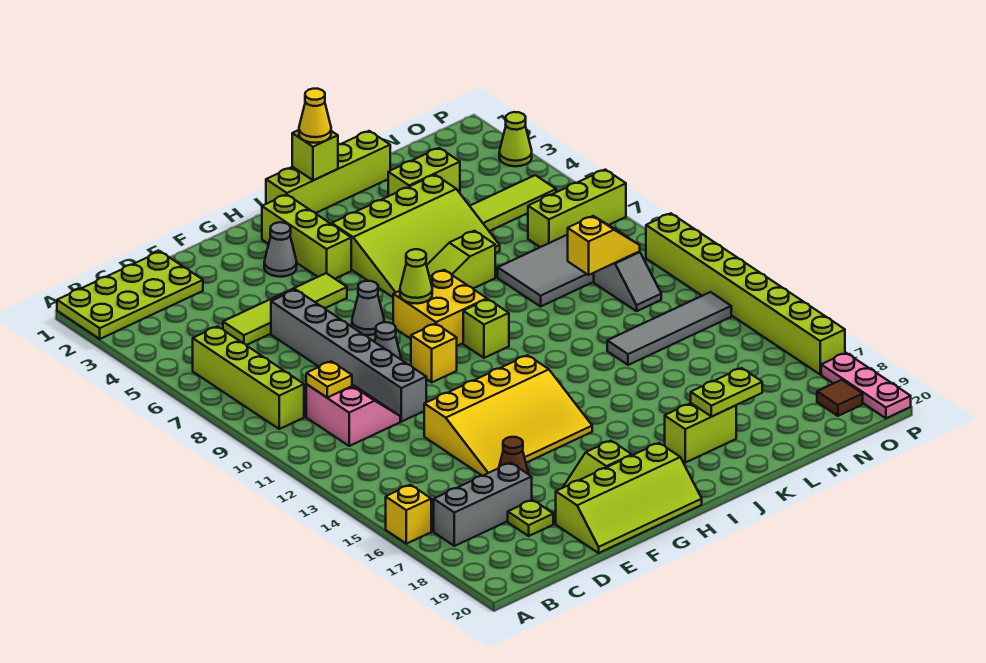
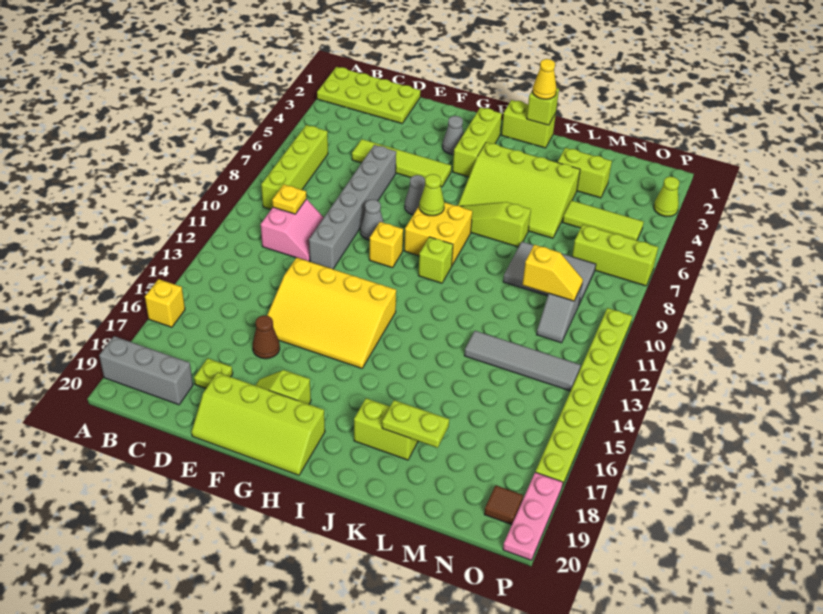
grey brick B17:D17 level 1 -> grey brick A19:C19 level 1
lime brick I1:L1 level 1 -> lime brick I1:J1 level 1
lime brick P10:P17 level 1 -> lime plate P10:P17 level 1

